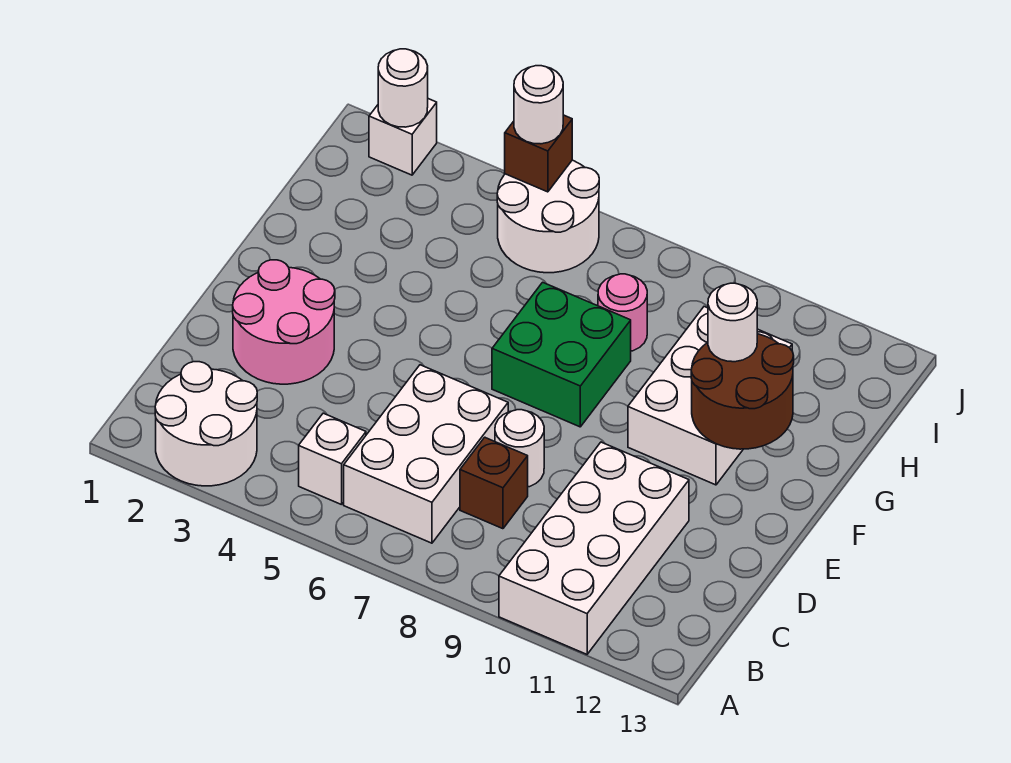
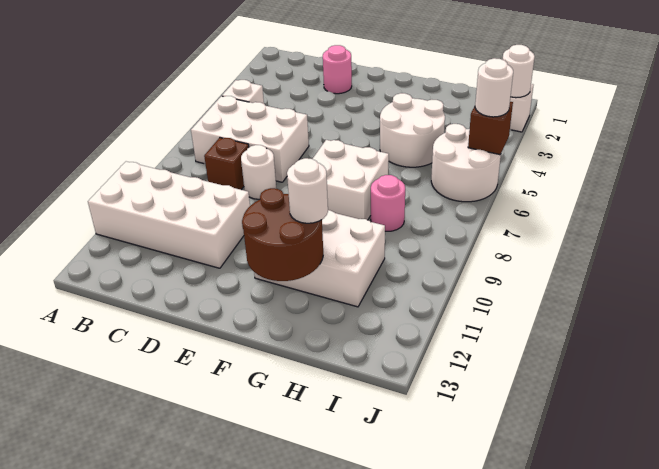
white round brick A2:B3 level 1 -> white round brick G4:H5 level 1
pink round brick D2:E3 level 1 -> pink round brick D2 level 1
green brick F7:G8 level 1 -> white brick F7:G8 level 1

